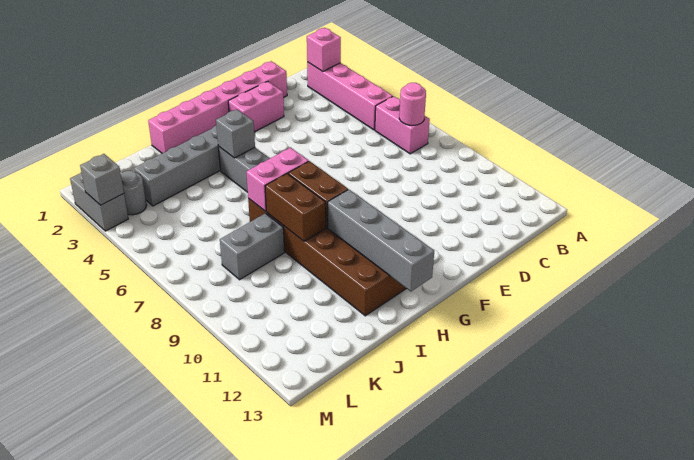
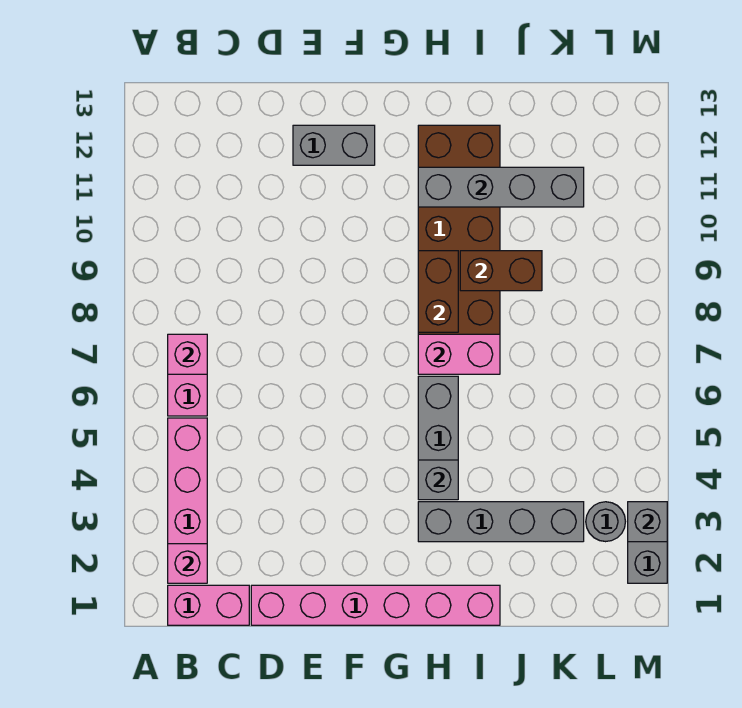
pink round brick B7 level 2 -> pink brick B7 level 2
pink brick E2:F2 level 1 -> pink brick B1:C1 level 1
grey brick H10:H13 level 2 -> grey brick H11:K11 level 2
brown brick I8:I9 level 2 -> brown brick I9:J9 level 2
grey brick J8:K8 level 1 -> grey brick E12:F12 level 1

